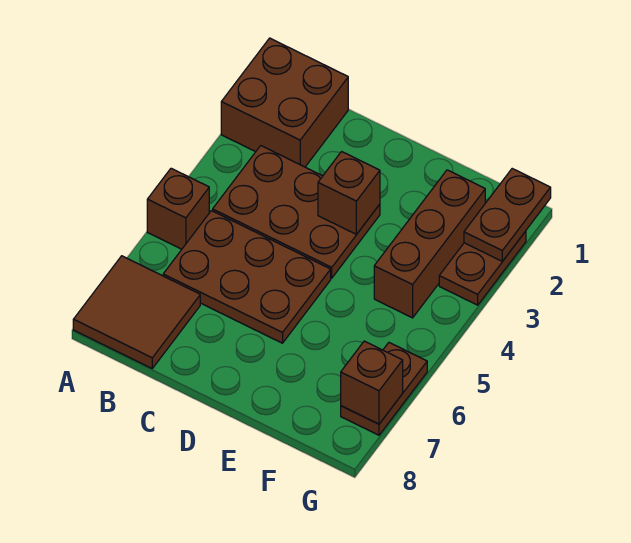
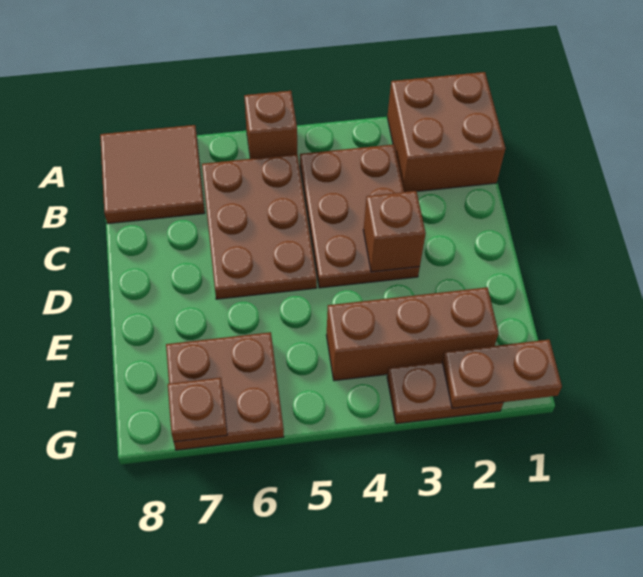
brown plate G6:G7 level 1 -> brown plate F6:G7 level 1
brown brick G7 level 2 -> brown plate G7 level 2

